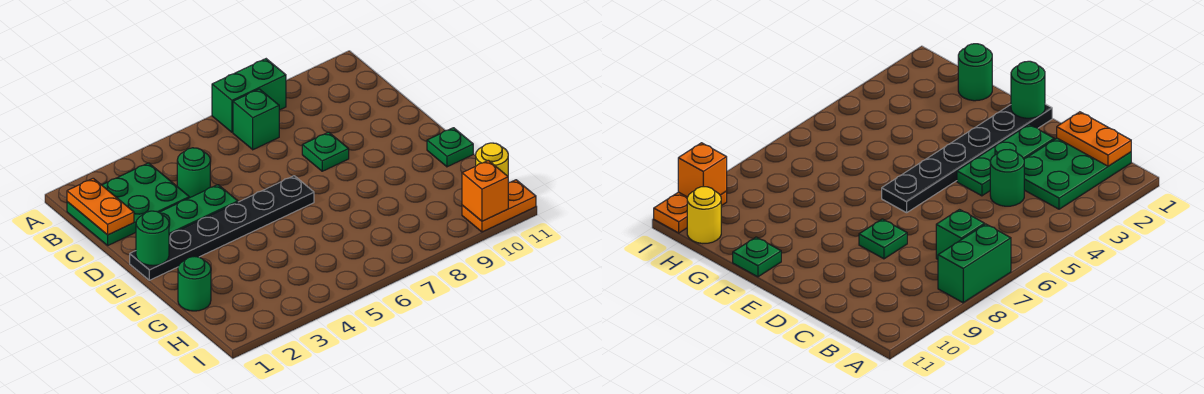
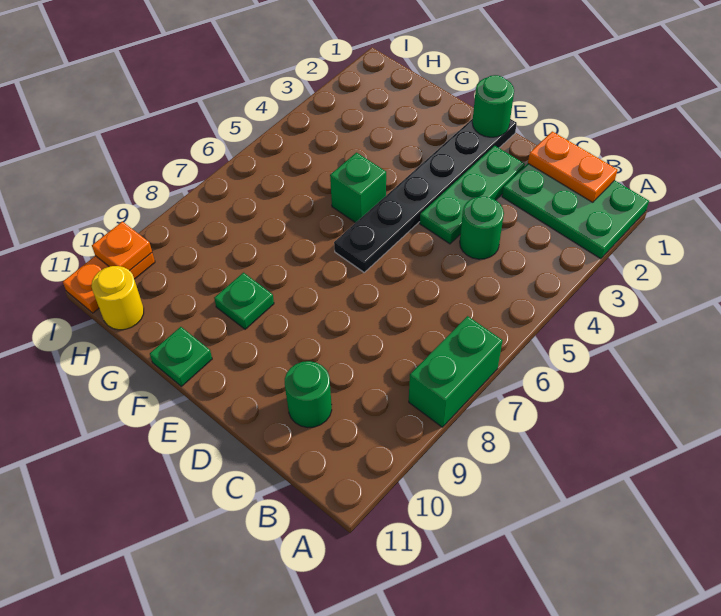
green plate B1:C3 level 1 -> green plate A1:C2 level 1
green brick B7 level 1 -> green brick F5 level 1
green plate D8 level 1 -> green plate F9 level 1
green round brick G1 level 1 -> green round brick C10 level 1
orange brick I10 level 2 -> orange plate I10 level 2

